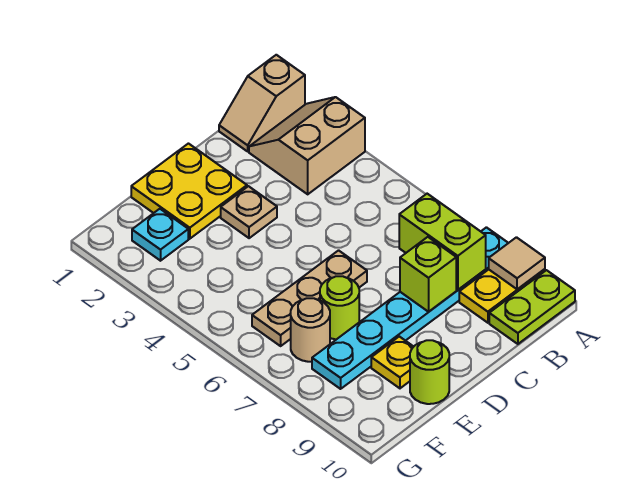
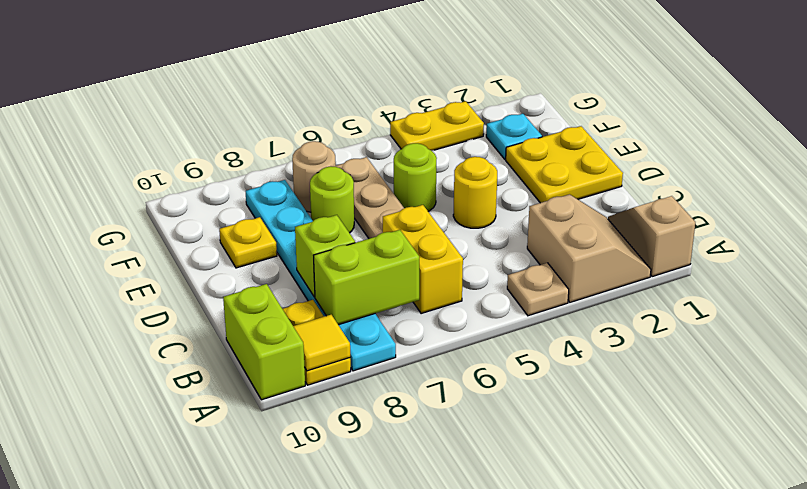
tan tile A9 level 2 -> yellow tile A9 level 2
lime plate A10:B10 level 1 -> lime brick A10:B10 level 1
none -> yellow brick B6:C6 level 1
tan plate D3 level 1 -> tan plate A4 level 1
none -> yellow round brick D4 level 1
lime round brick E10 level 1 -> lime round brick E5 level 1
none -> yellow plate G3:G4 level 1

